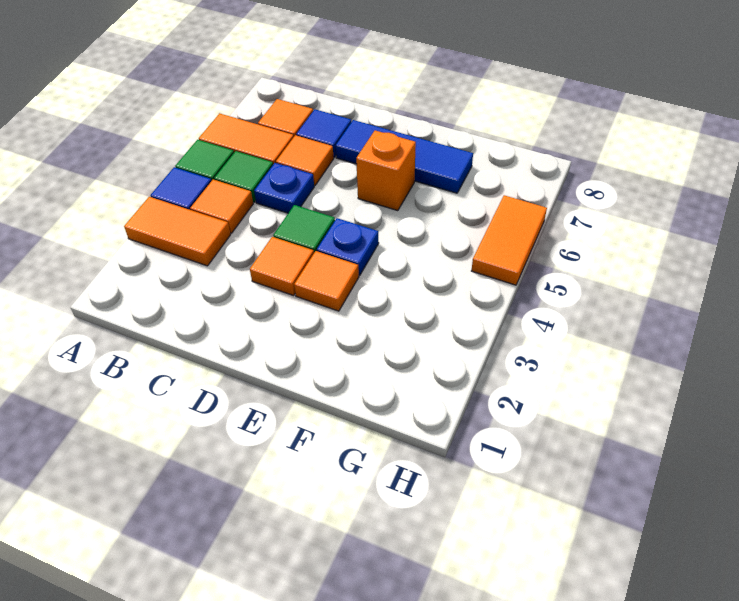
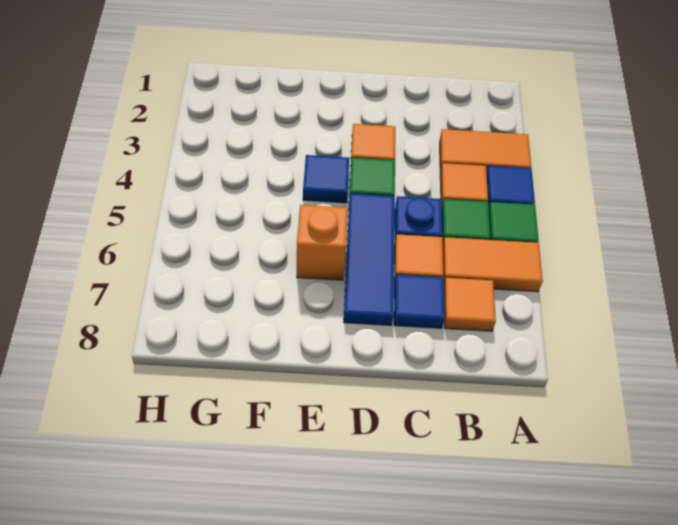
blue tile D7:F7 level 1 -> blue tile D5:D7 level 1
orange tile E3 level 1 -> none
blue plate E4 level 1 -> blue tile E4 level 1
orange tile H5:H6 level 1 -> none

